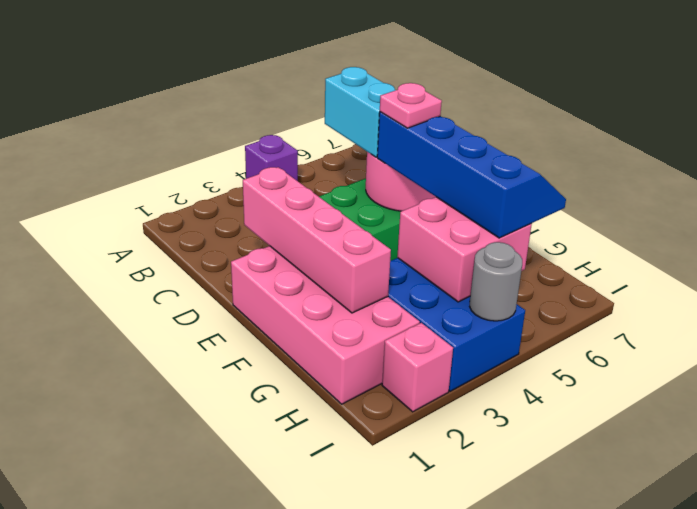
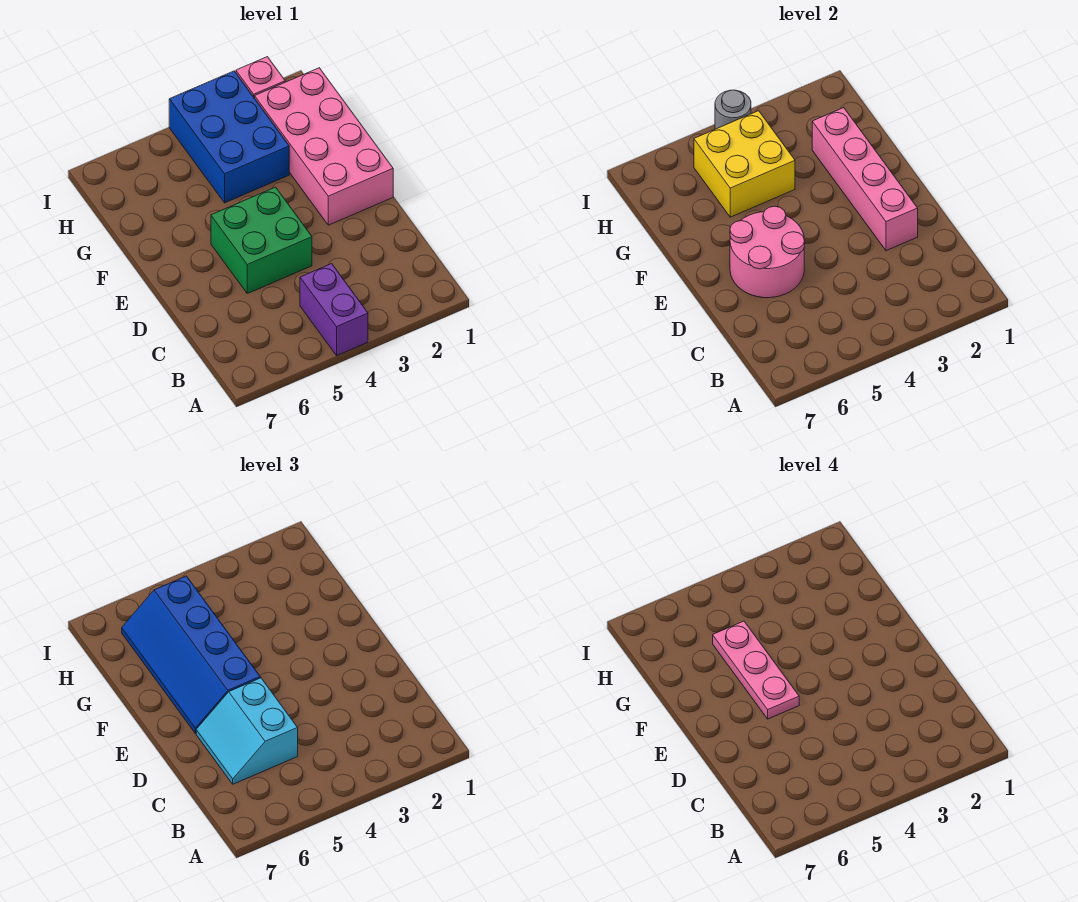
purple brick A4 level 1 -> purple brick A4:B4 level 1
pink plate E5 level 4 -> pink plate E5:G5 level 4
pink brick G4:H5 level 2 -> yellow brick G4:H5 level 2

